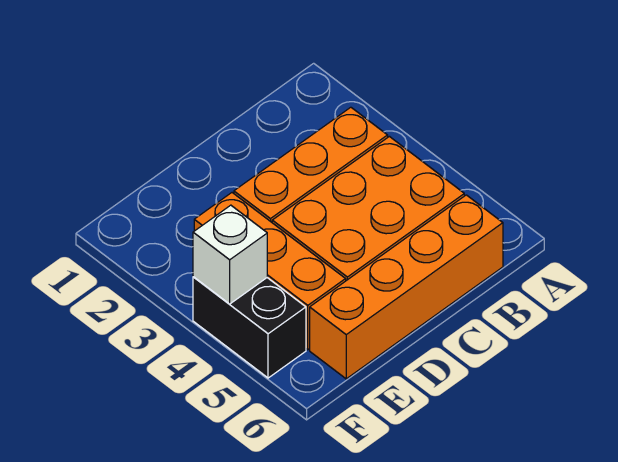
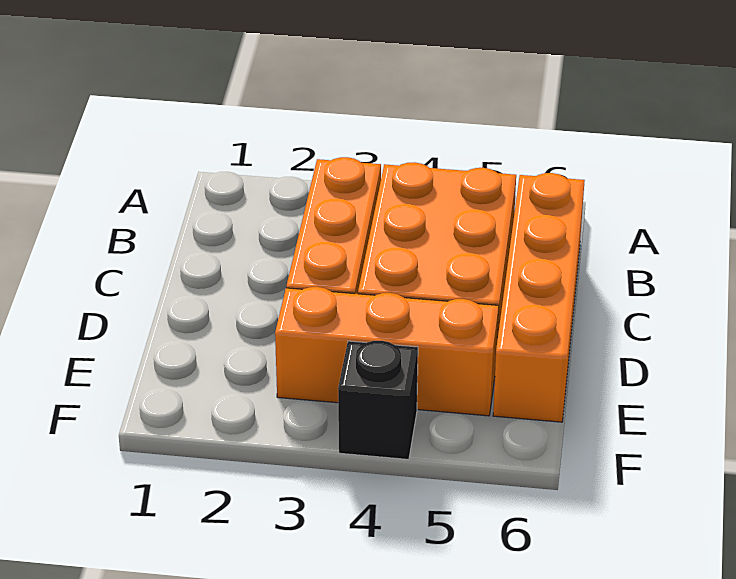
black brick F4:F5 level 1 -> black brick F4 level 1
white brick F4 level 2 -> none

